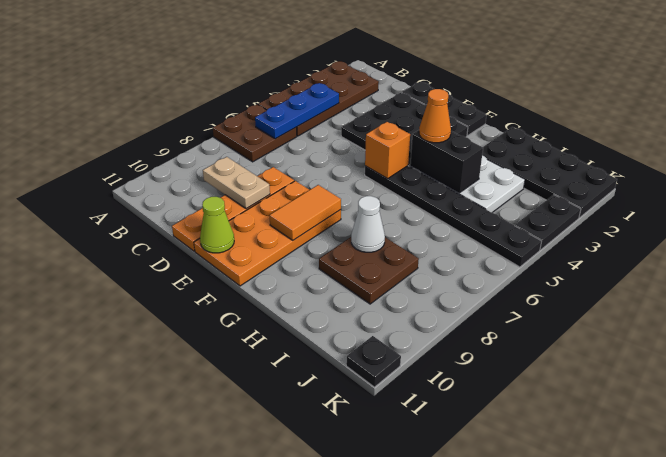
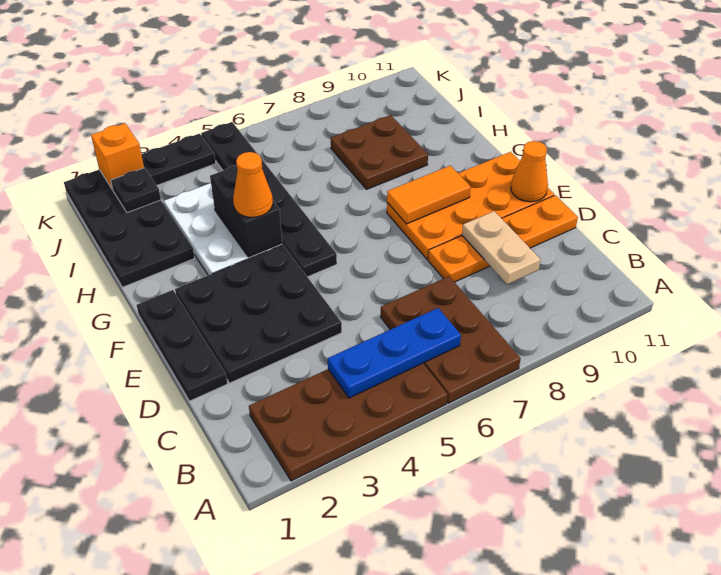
brown plate A6:B7 level 1 -> brown plate A6:C7 level 1
lime cone E11 level 2 -> orange cone E11 level 2
orange brick F5 level 2 -> orange brick K2 level 2
white cone H8 level 2 -> none
black plate K11 level 1 -> black plate J2 level 2

